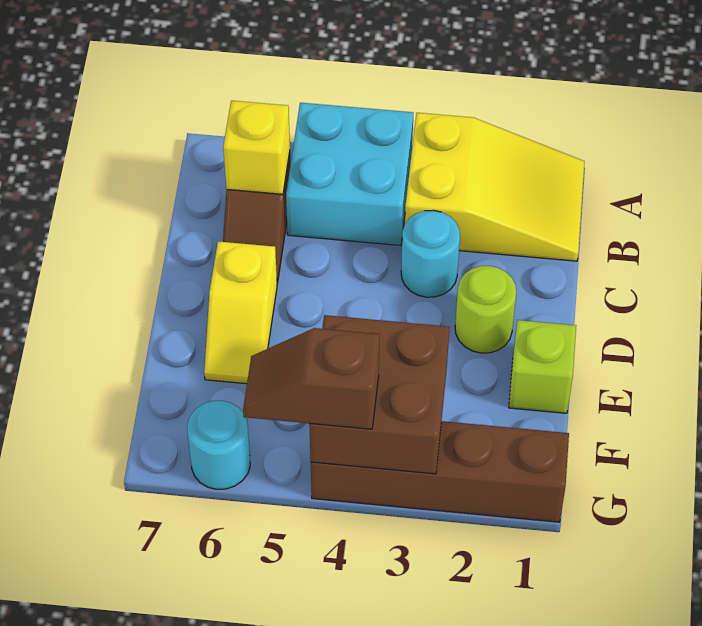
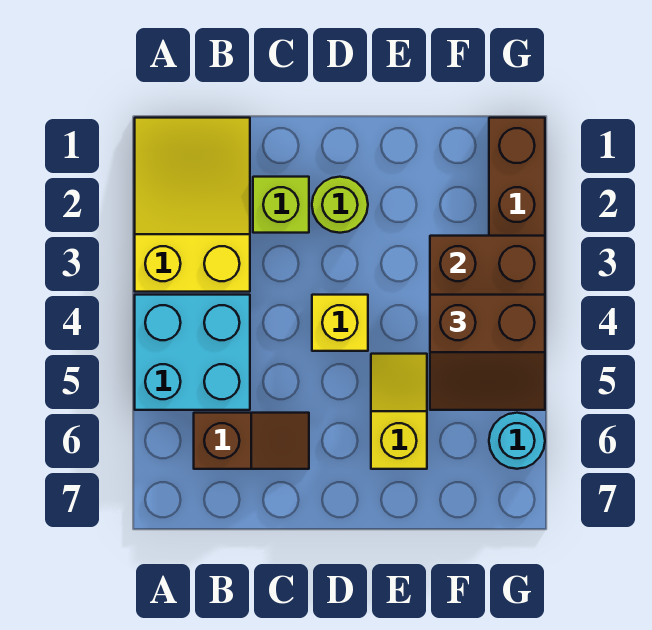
yellow brick B6 level 2 -> yellow brick D4 level 1
cyan round brick C3 level 1 -> none
yellow slope D6:E6 level 1 top D -> yellow slope E5:E6 level 1 top 6
lime brick E1 level 1 -> lime brick C2 level 1
brown slope G4:G5 level 3 top 4 -> brown slope F4:G5 level 3 top 4

